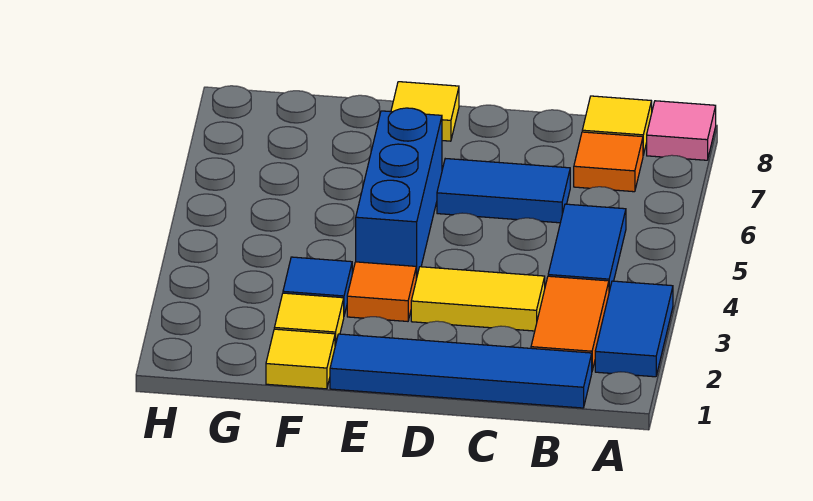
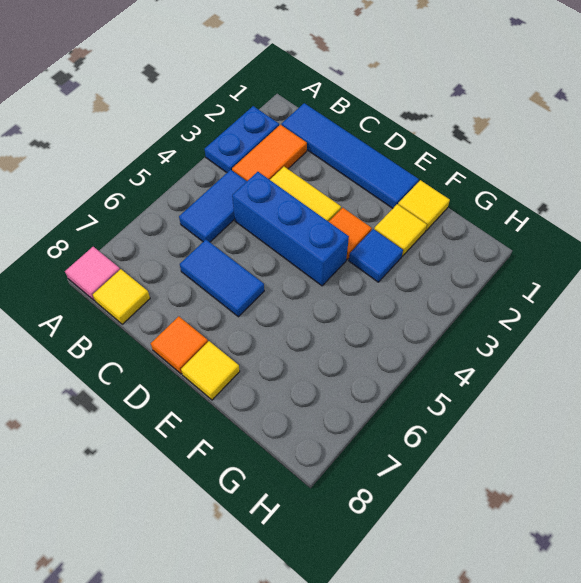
blue tile A2:A3 level 1 -> blue plate A2:A3 level 1
orange tile B7 level 1 -> orange tile D8 level 1
blue brick E4:E6 level 1 -> blue brick C4:E4 level 1

